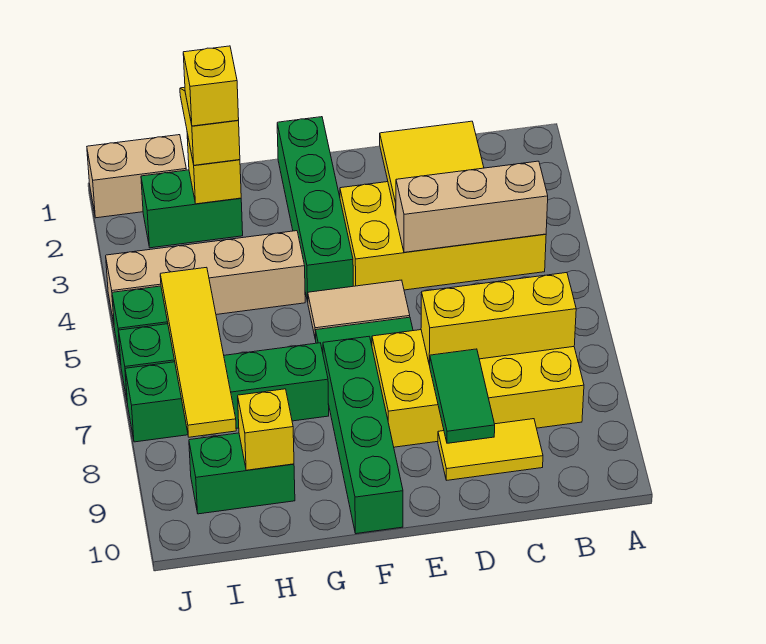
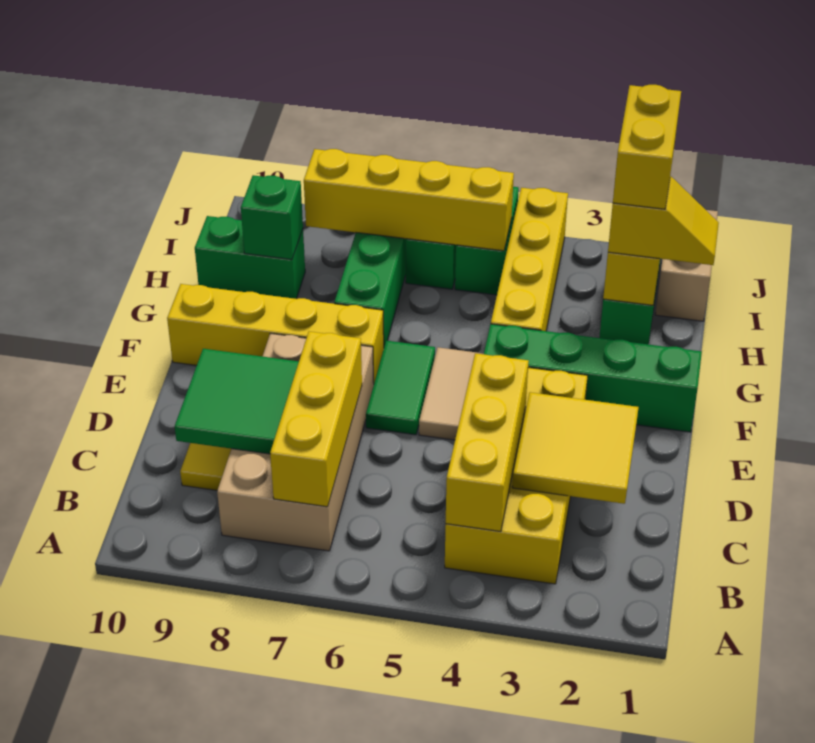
tan brick B4:D4 level 2 -> yellow brick B4:D4 level 2
yellow brick B7:E8 level 1 -> tan brick B7:E8 level 1
green tile D8:D9 level 2 -> green tile C8:D9 level 2
green brick F7:F10 level 1 -> yellow brick F7:F10 level 1
tan brick G4:J4 level 1 -> yellow brick G4:J4 level 1
yellow brick H2 level 4 -> yellow brick H2:I2 level 4
green brick H9:I9 level 1 -> green brick H9:H10 level 1
yellow brick H9 level 2 -> green brick H9 level 2
yellow tile I5:I8 level 2 -> yellow brick I5:I8 level 2

